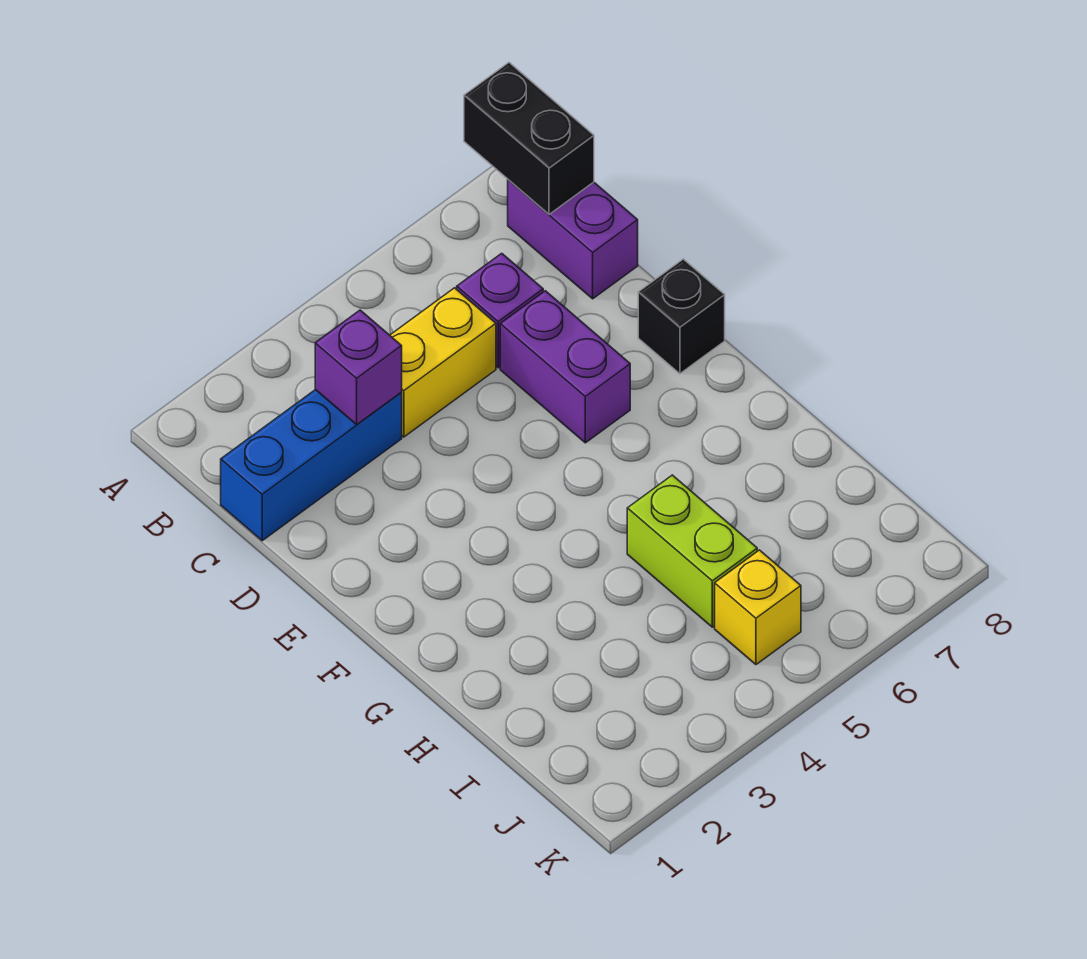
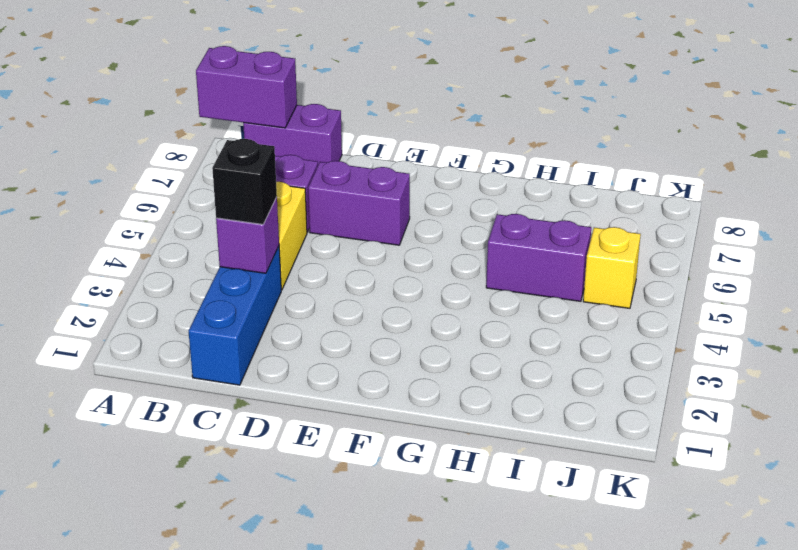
black brick A8:B8 level 2 -> purple brick A8:B8 level 2
black brick E8 level 1 -> black brick C3 level 3
lime brick H5:I5 level 1 -> purple brick H5:I5 level 1

